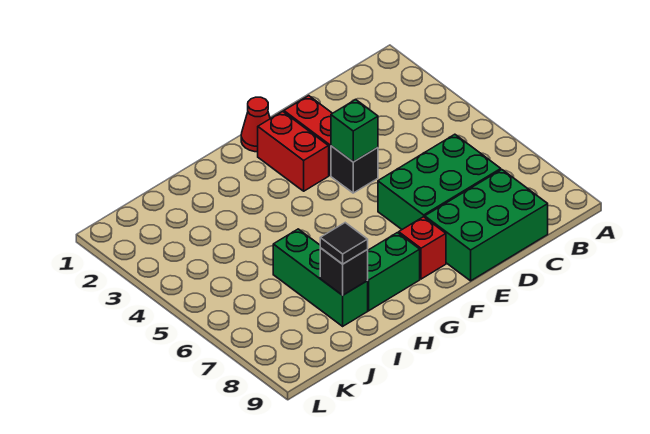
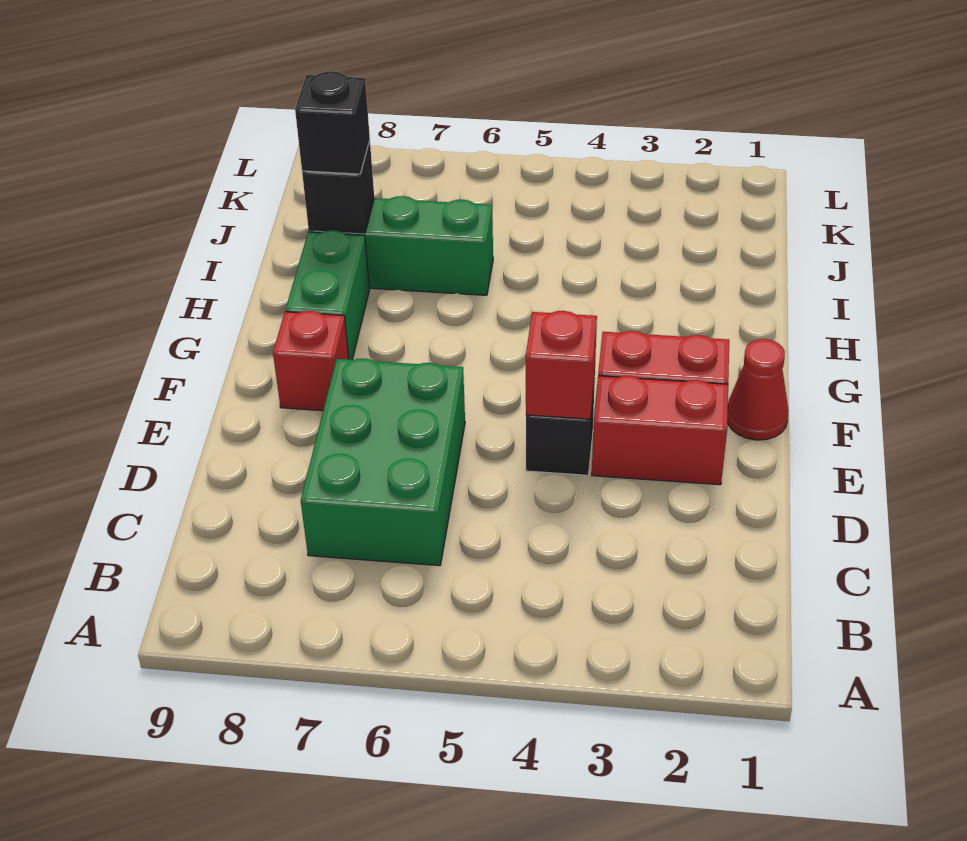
green brick C8:E9 level 1 -> none
green brick E4 level 2 -> red brick E4 level 2
black tile I8 level 3 -> black brick I8 level 3

